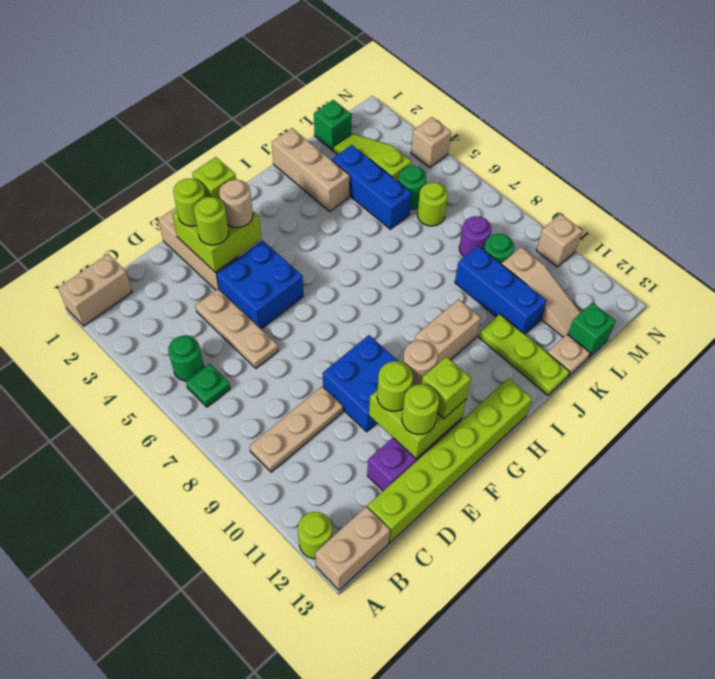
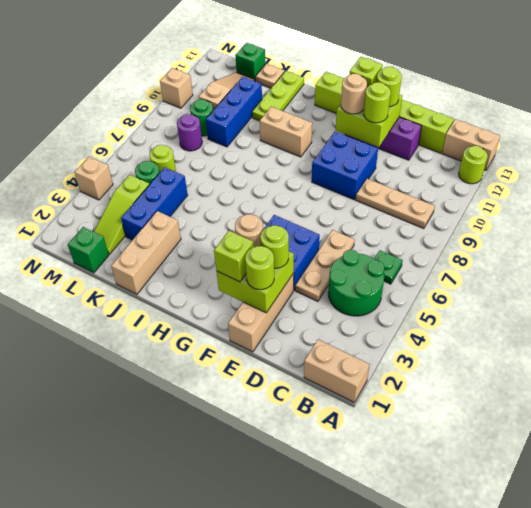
green round brick B5 level 1 -> green round brick B4:C5 level 1

